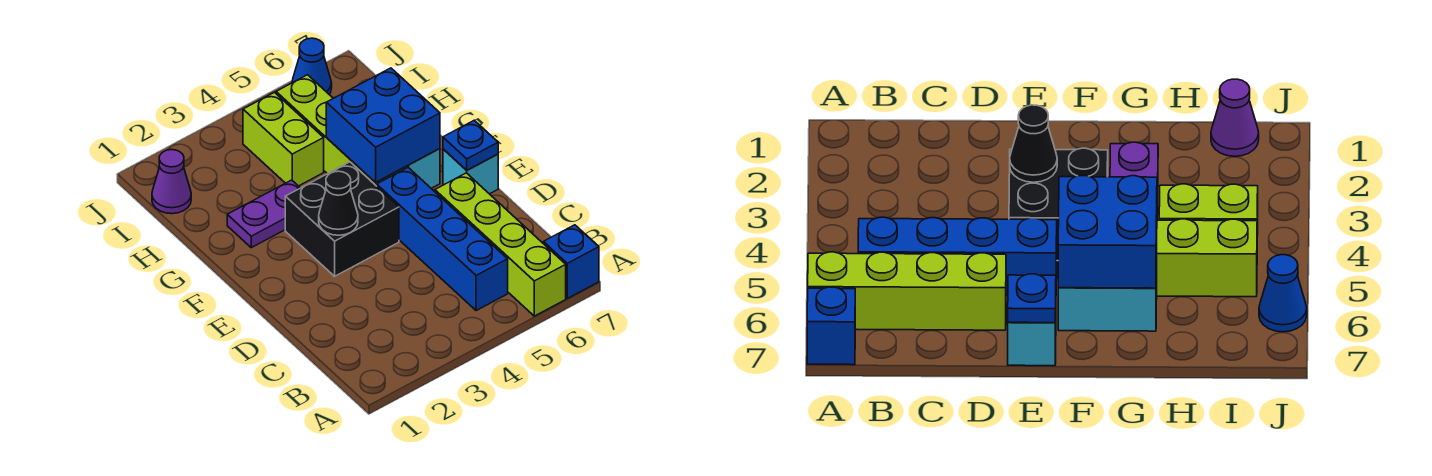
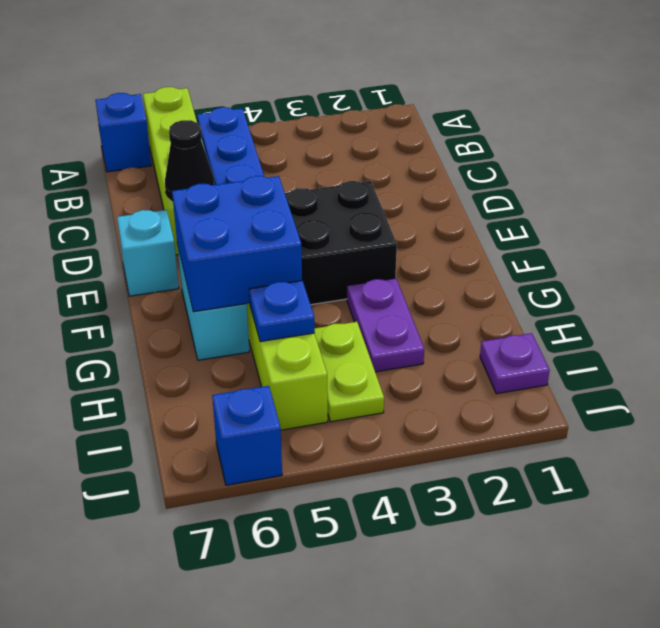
black cone E3 level 2 -> black cone D6 level 2
blue plate E7 level 2 -> blue plate H5 level 2
purple plate G2:G3 level 1 -> purple plate G3:H3 level 1
lime brick H4:I4 level 1 -> lime plate H4:I4 level 1
purple cone I1 level 1 -> purple plate I1 level 1
blue cone J6 level 1 -> blue brick J6 level 1

